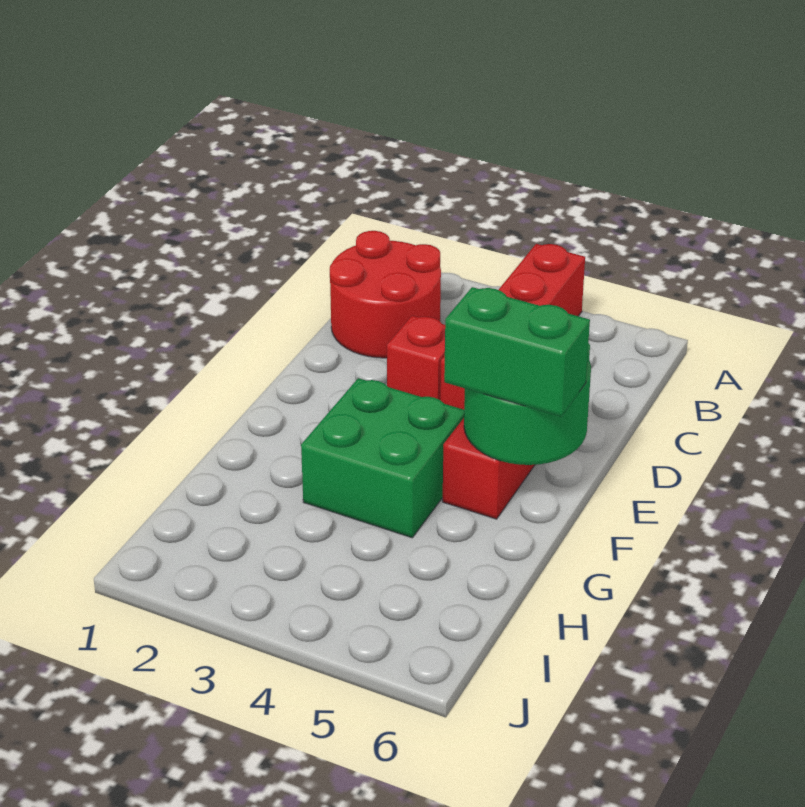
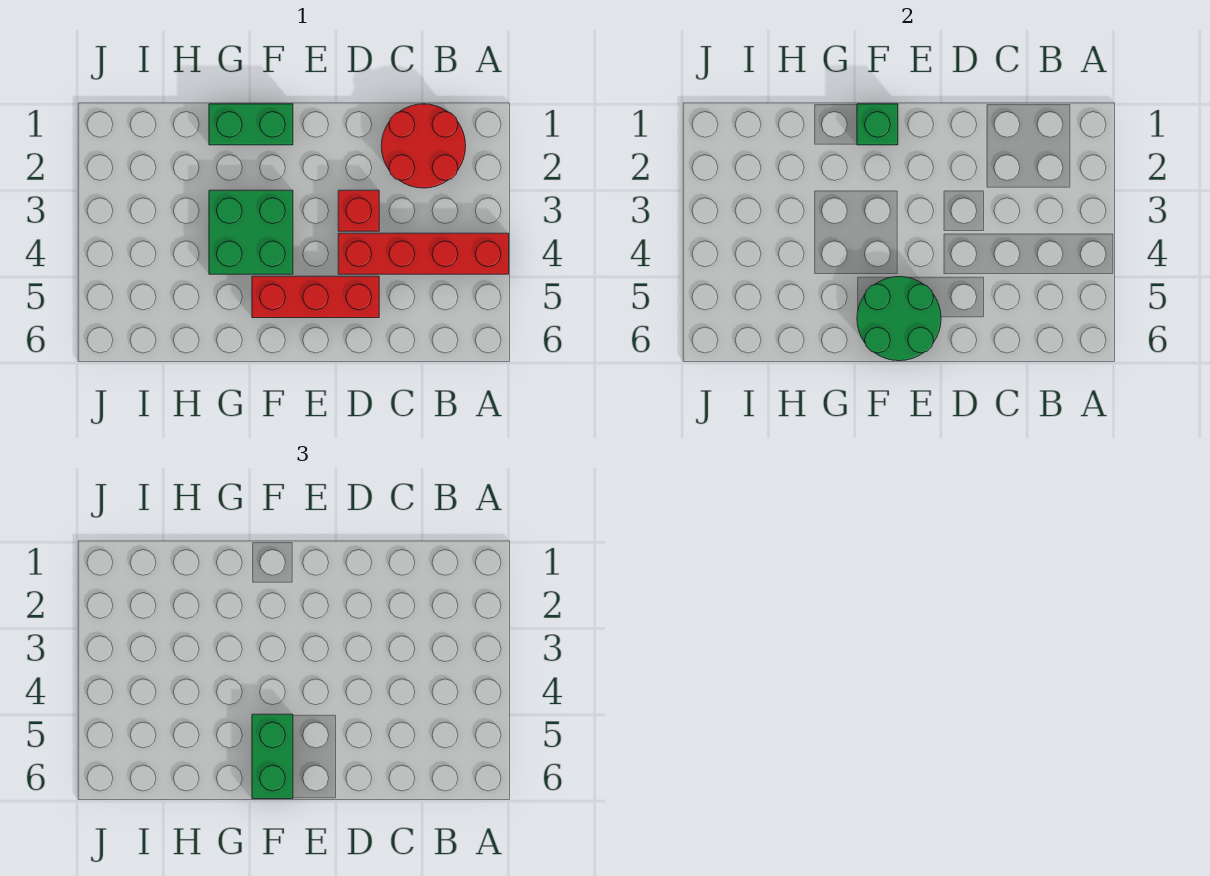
none -> green brick F1:G1 level 1
none -> green brick F1 level 2

